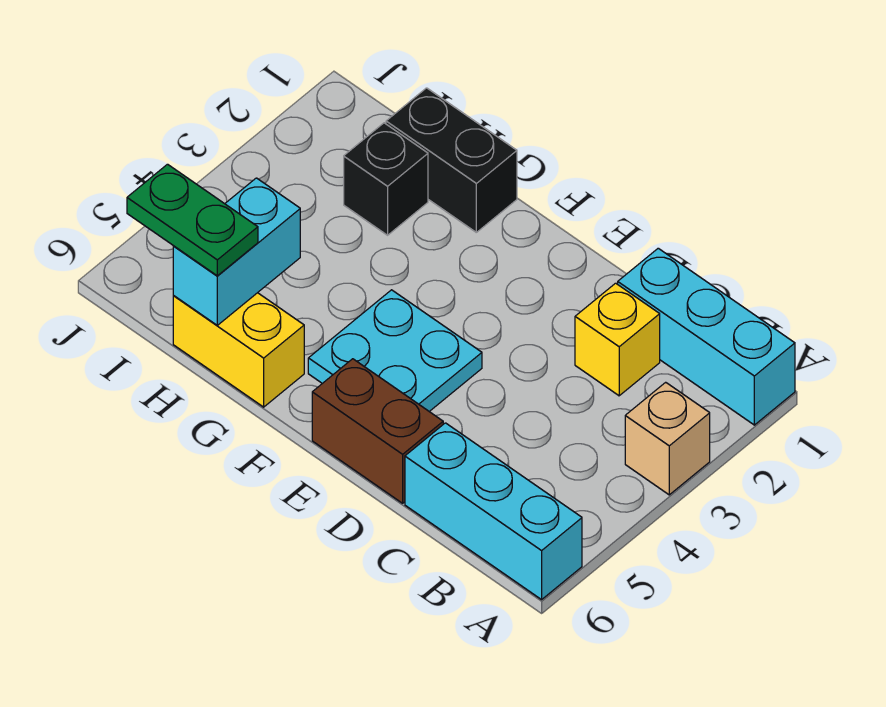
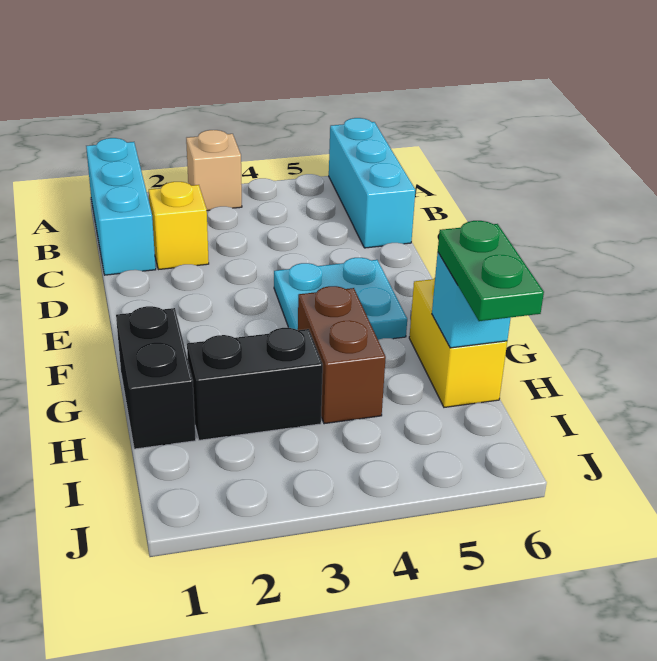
brown brick D6:E6 level 1 -> brown brick G4:H4 level 1
black brick H2 level 1 -> black brick H2:H3 level 1
cyan brick H5:H6 level 2 -> cyan brick H6 level 2

